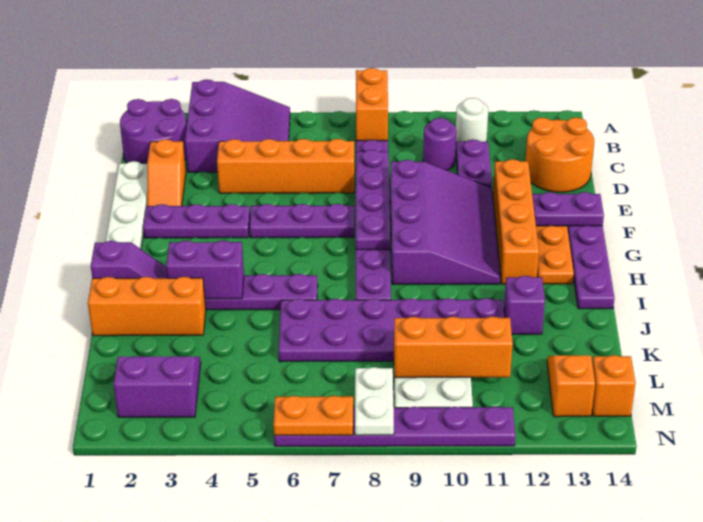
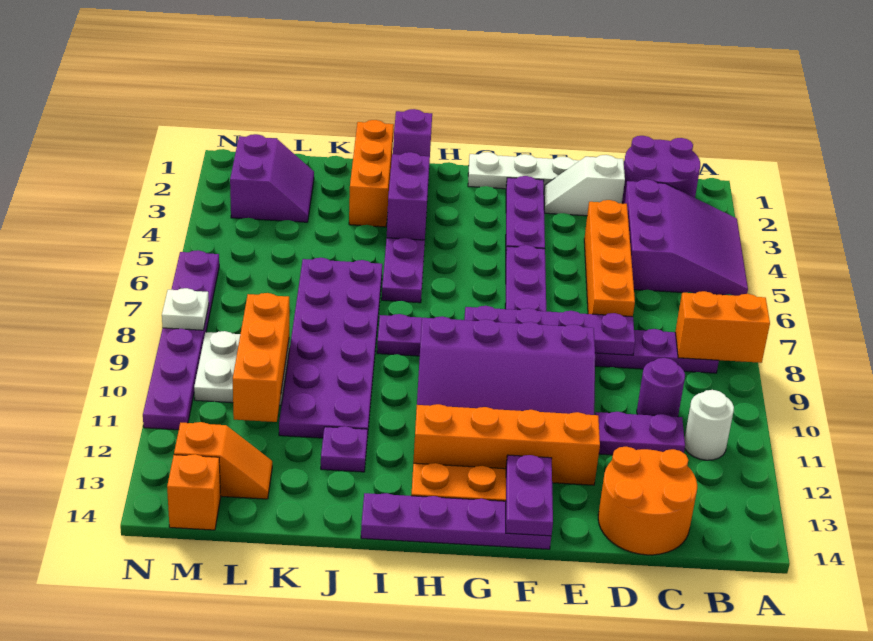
purple slope A3:C5 level 1 top 3 -> purple slope A3:C5 level 1 top C
orange slope D2:E2 level 1 top D -> white slope D2:E2 level 1 top D
purple brick J12 level 1 -> purple plate J12 level 1
white plate M8:N8 level 2 -> white plate N8 level 2
orange plate N6:N7 level 2 -> none

